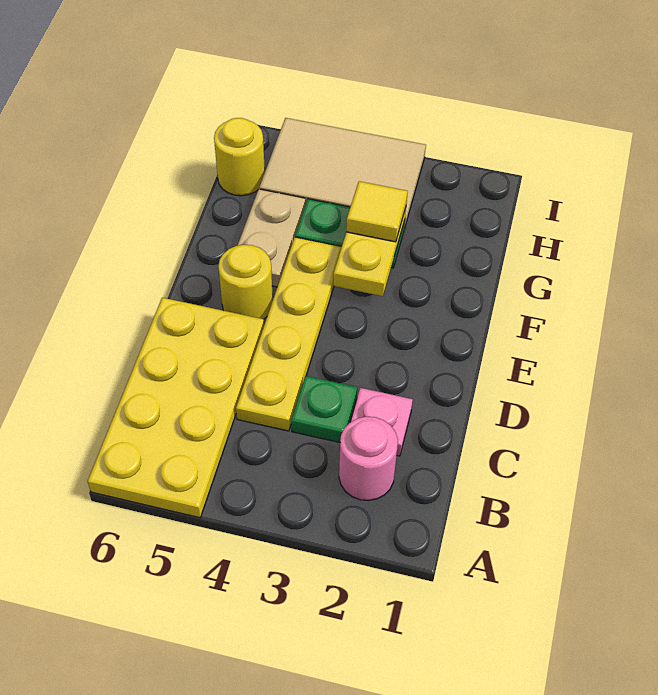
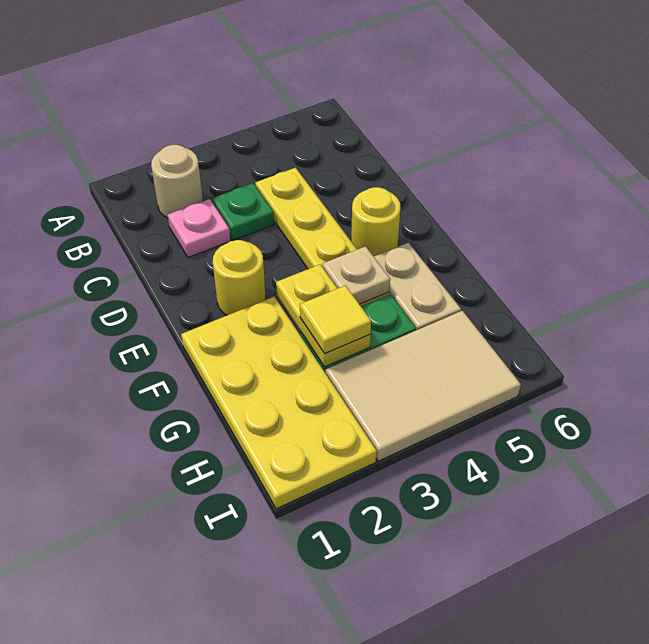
yellow plate A5:D6 level 1 -> yellow plate F1:I2 level 1
pink round brick B2 level 1 -> tan round brick B2 level 1
none -> tan plate F4 level 2
yellow round brick H6 level 1 -> yellow round brick E2 level 1

